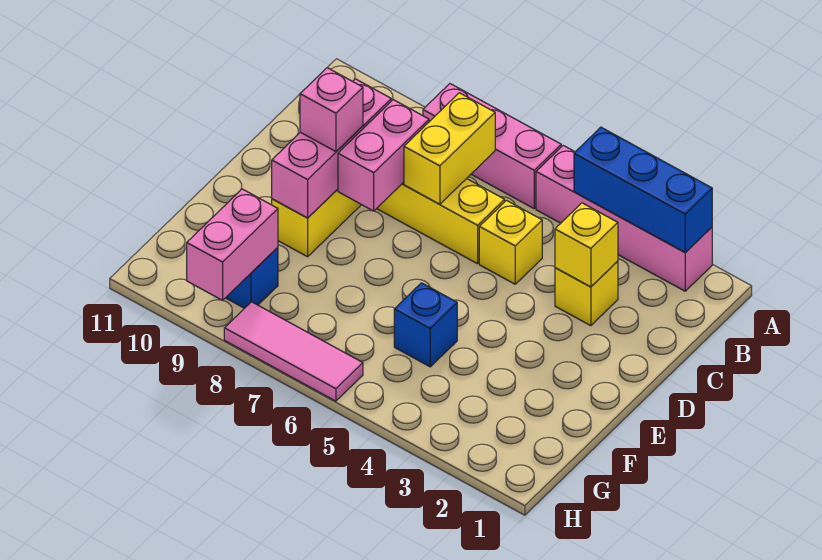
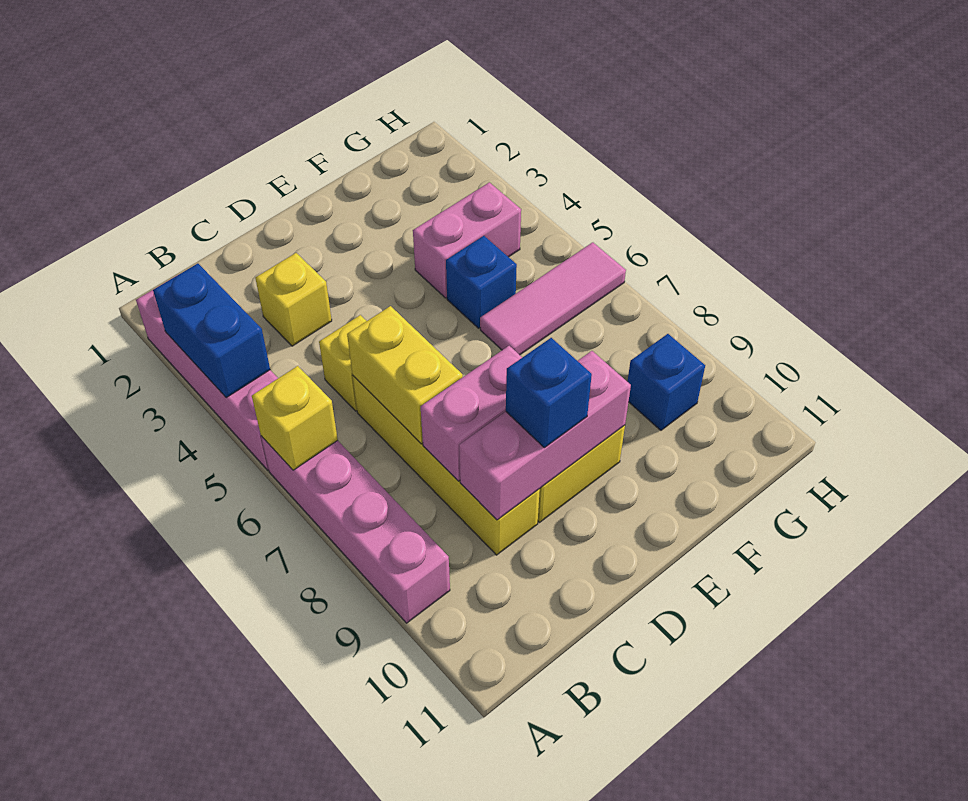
blue brick A2:A4 level 2 -> blue brick A3:A4 level 2
pink brick A6:A8 level 1 -> pink brick A6:A9 level 1
yellow brick B7:C7 level 2 -> yellow brick C6:C7 level 2
yellow brick C3 level 2 -> yellow brick A6 level 2
pink brick D9 level 3 -> blue brick D9 level 3
pink brick G9:H9 level 2 -> pink brick F4:G4 level 1
pink tile H6:H8 level 1 -> pink tile F6:H6 level 1

